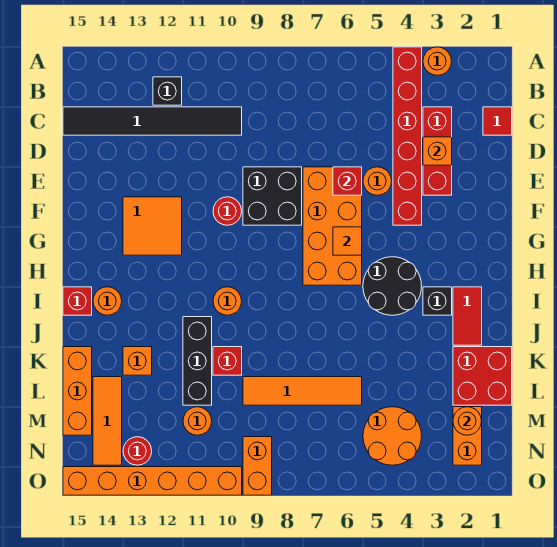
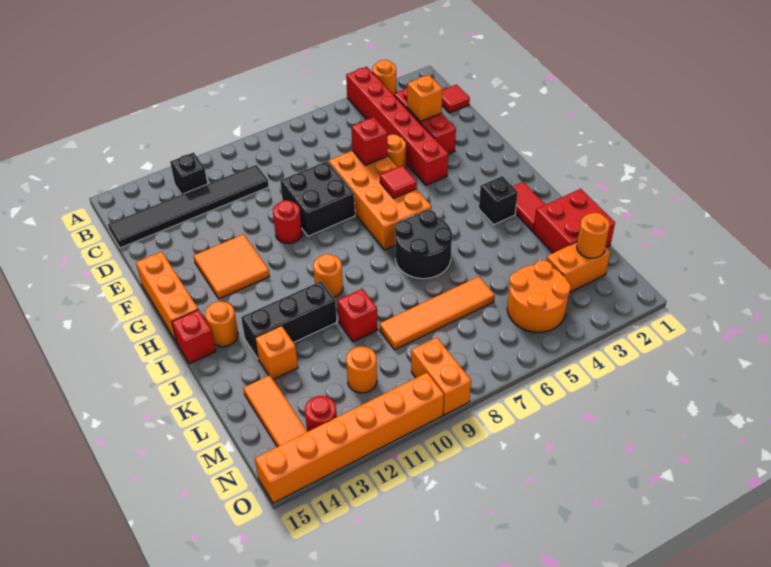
orange tile G6 level 2 -> red tile G6 level 2
black round brick H4:I5 level 1 -> black round brick I6:J7 level 1
black brick J11:L11 level 1 -> black brick J11:J13 level 1
orange brick K15:M15 level 1 -> orange brick F15:H15 level 1
orange brick M2:N2 level 1 -> orange brick M2:M3 level 1

